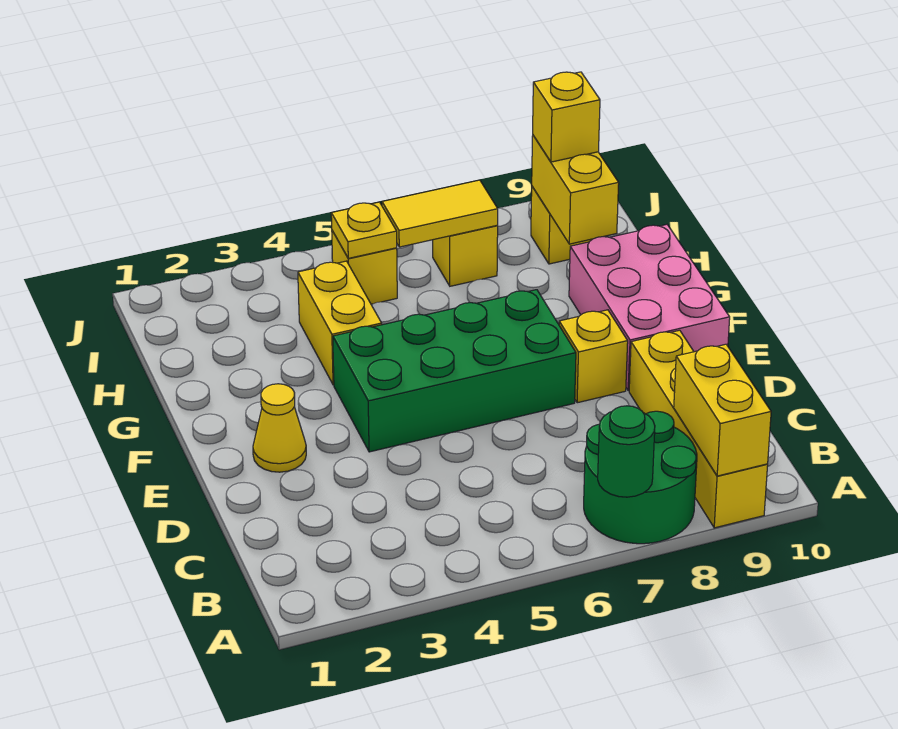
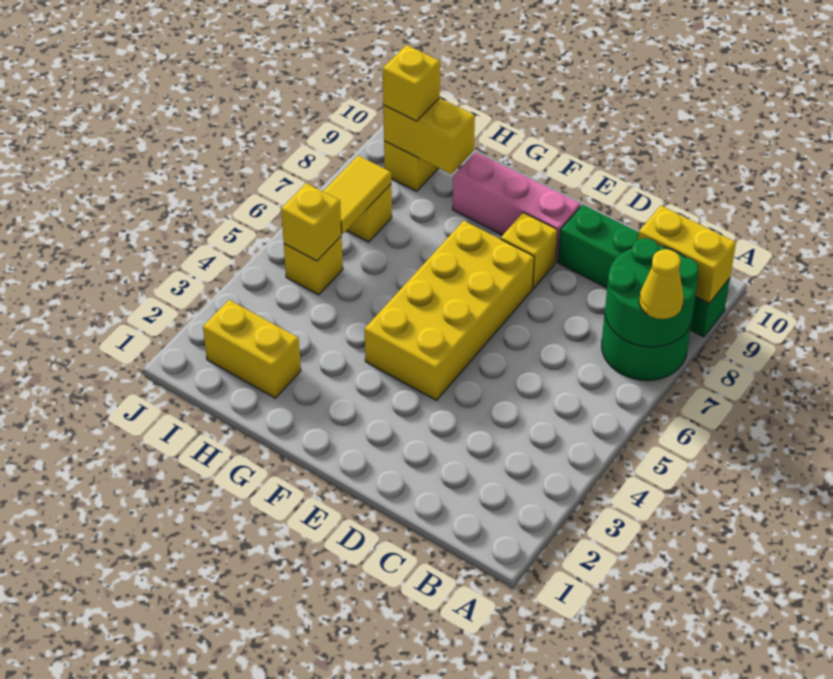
green round brick A7 level 2 -> green round brick A7:B8 level 2
yellow brick A9:D9 level 1 -> green brick A9:D9 level 1
yellow cone E2 level 1 -> yellow cone A7 level 3
green brick E4:F7 level 1 -> yellow brick E4:F7 level 1
pink brick E9:G10 level 1 -> pink brick E9:G9 level 1
yellow brick G4:H4 level 1 -> yellow brick H2:I2 level 1
yellow plate I5 level 2 -> yellow brick I5 level 2

